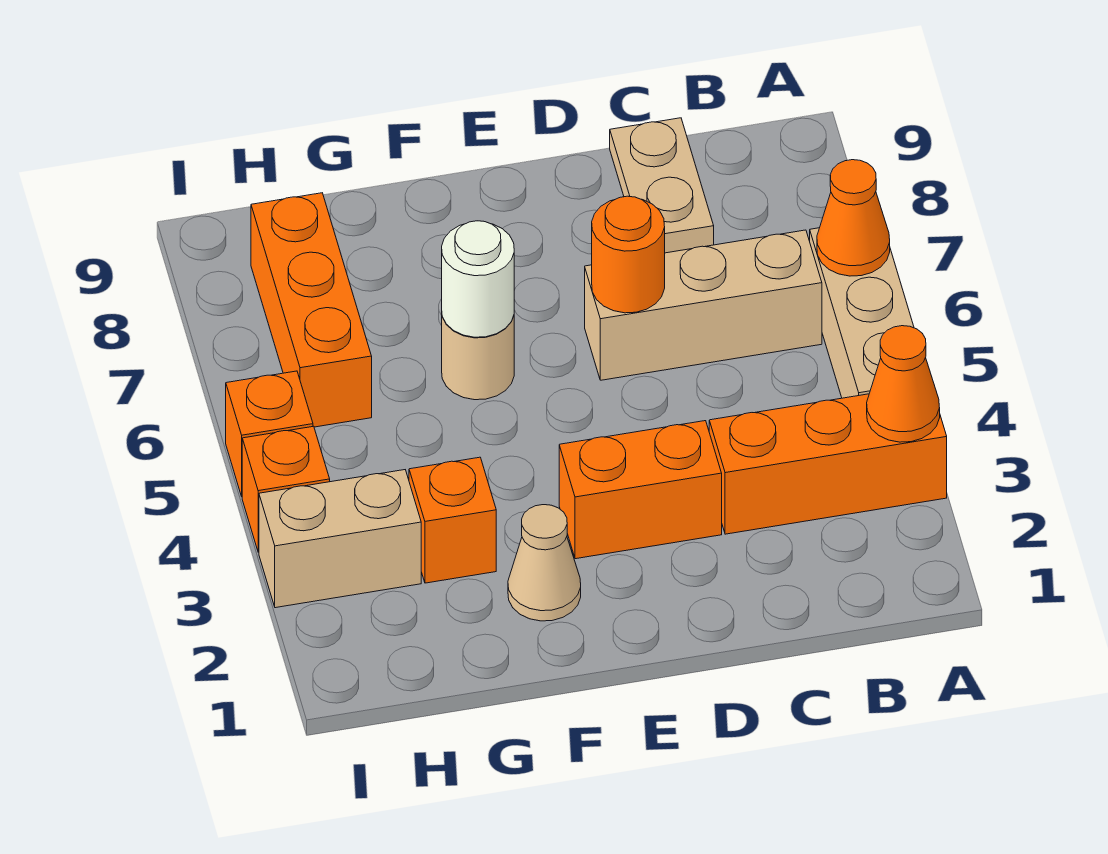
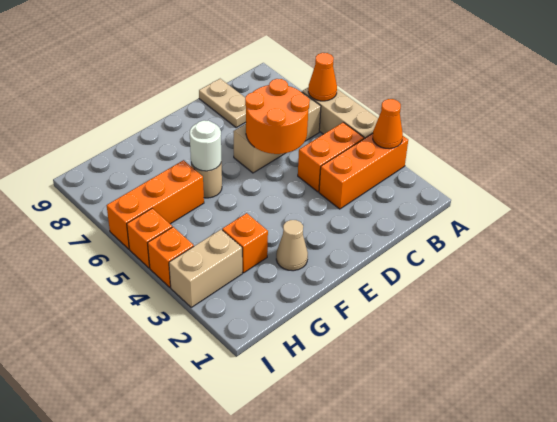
orange brick D3:E3 level 1 -> orange brick B4:C4 level 1
orange round brick D6 level 2 -> orange round brick C5:D6 level 2
orange brick H6:H8 level 1 -> orange brick G6:I6 level 1

